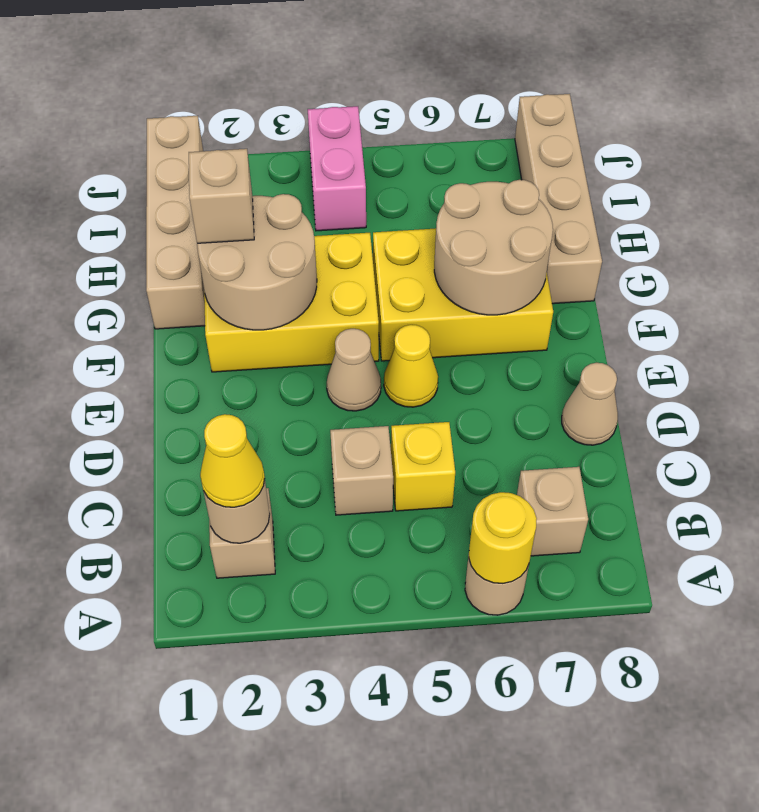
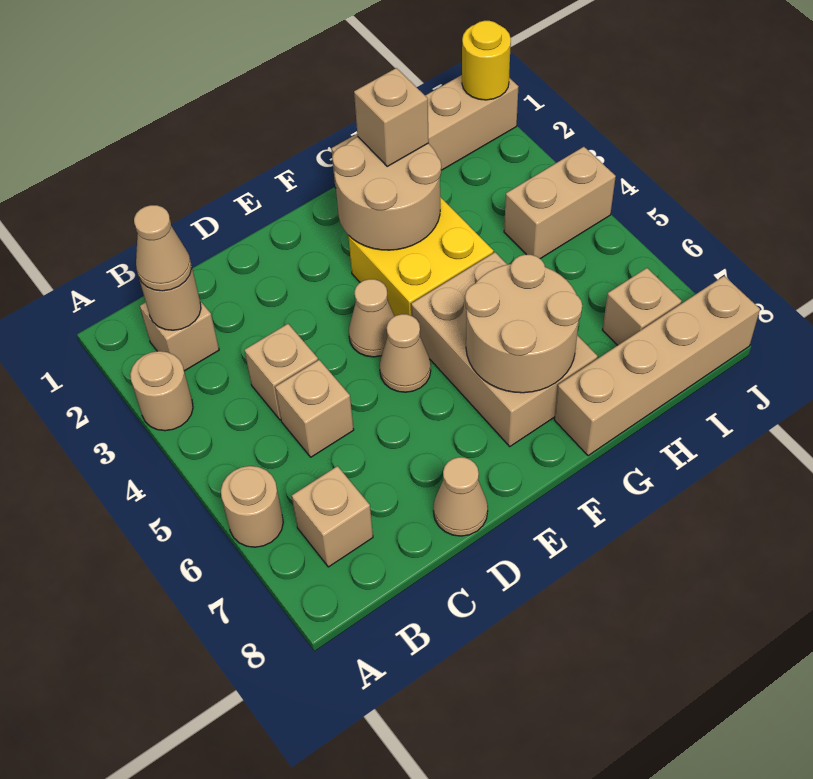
none -> tan round brick A3 level 1
yellow round brick A6 level 2 -> yellow round brick J1 level 2
yellow cone B2 level 3 -> tan cone B2 level 3
yellow brick C5 level 1 -> tan brick C5 level 1
yellow cone E5 level 1 -> tan cone E5 level 1
yellow brick F2:G4 level 1 -> yellow brick F3:G4 level 1
yellow brick F5:G7 level 1 -> tan brick F5:G7 level 1
pink brick I4:J4 level 1 -> tan brick I4:J4 level 1
none -> tan brick I7 level 1

